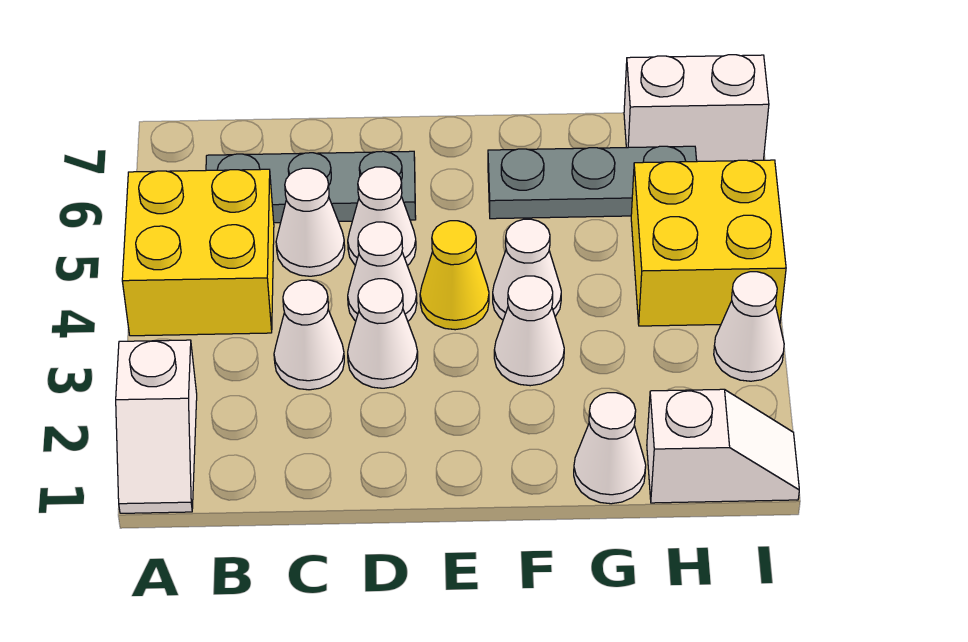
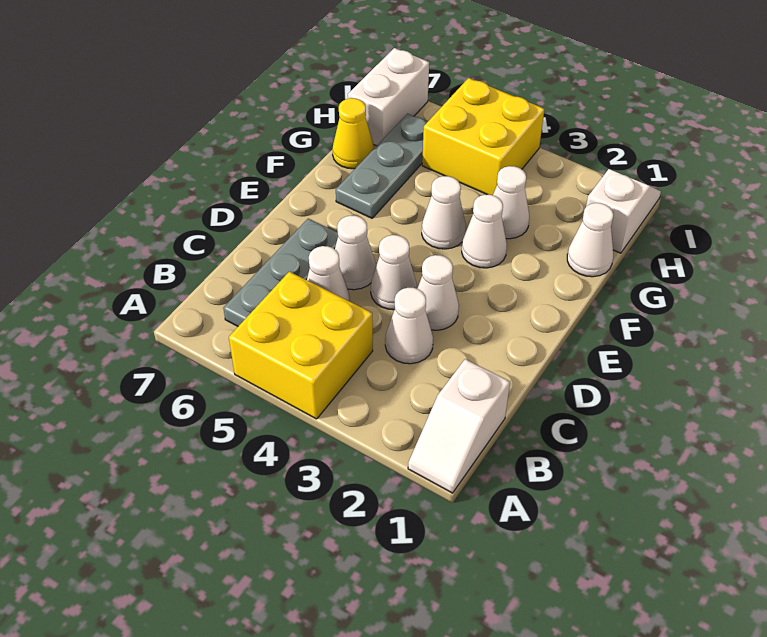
white slope A1:A2 level 1 top 2 -> white slope A1:B1 level 1 top B
yellow cone E4 level 1 -> yellow cone G7 level 1
white cone I3 level 1 -> white cone G3 level 1

